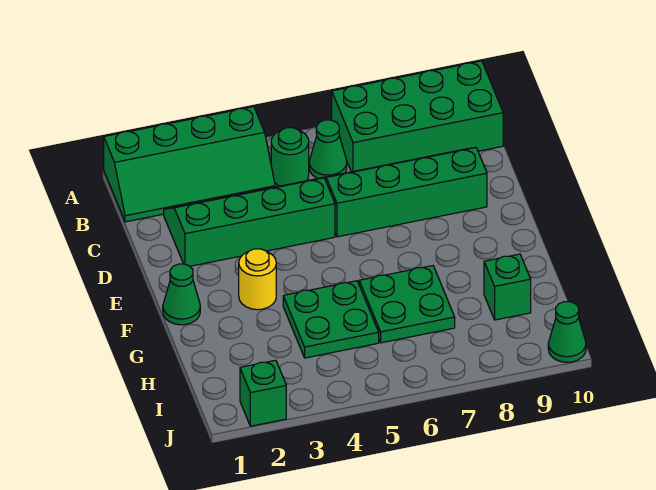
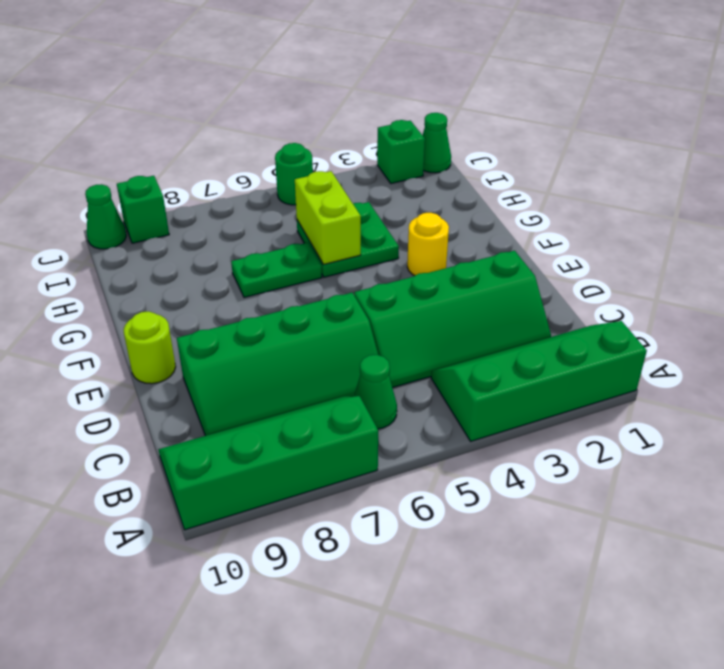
green brick A7:B10 level 1 -> green slope A7:B10 level 1 top A
green round brick B5 level 1 -> green round brick J5 level 1
none -> lime round brick E10 level 1
green cone F1 level 1 -> green cone J1 level 1
none -> lime brick G5:H5 level 2
green plate G6:H7 level 1 -> green plate G6:G7 level 1
green brick H9 level 1 -> green brick J9 level 1

